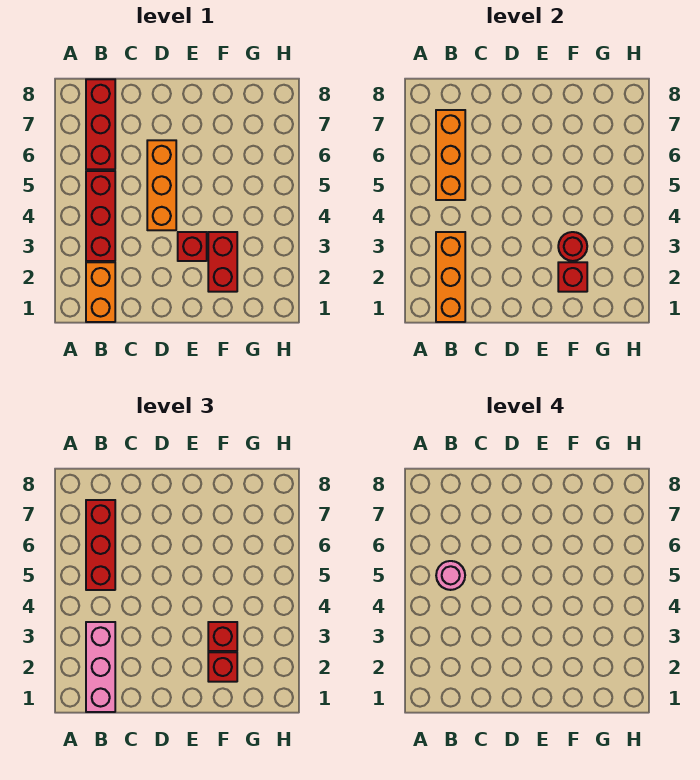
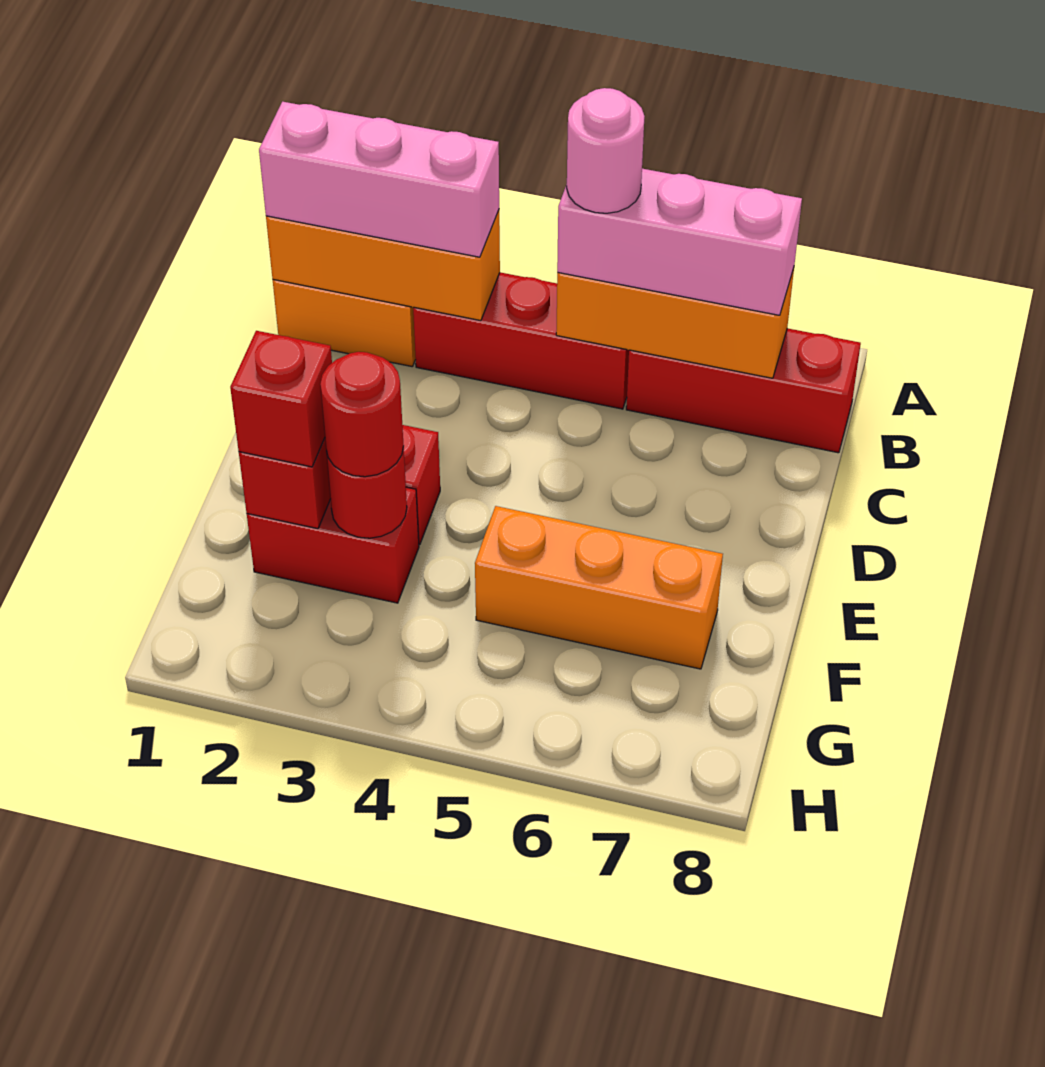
red brick B5:B7 level 3 -> pink brick B5:B7 level 3
orange brick D4:D6 level 1 -> orange brick F5:F7 level 1
red brick F3 level 3 -> red round brick F3 level 3

